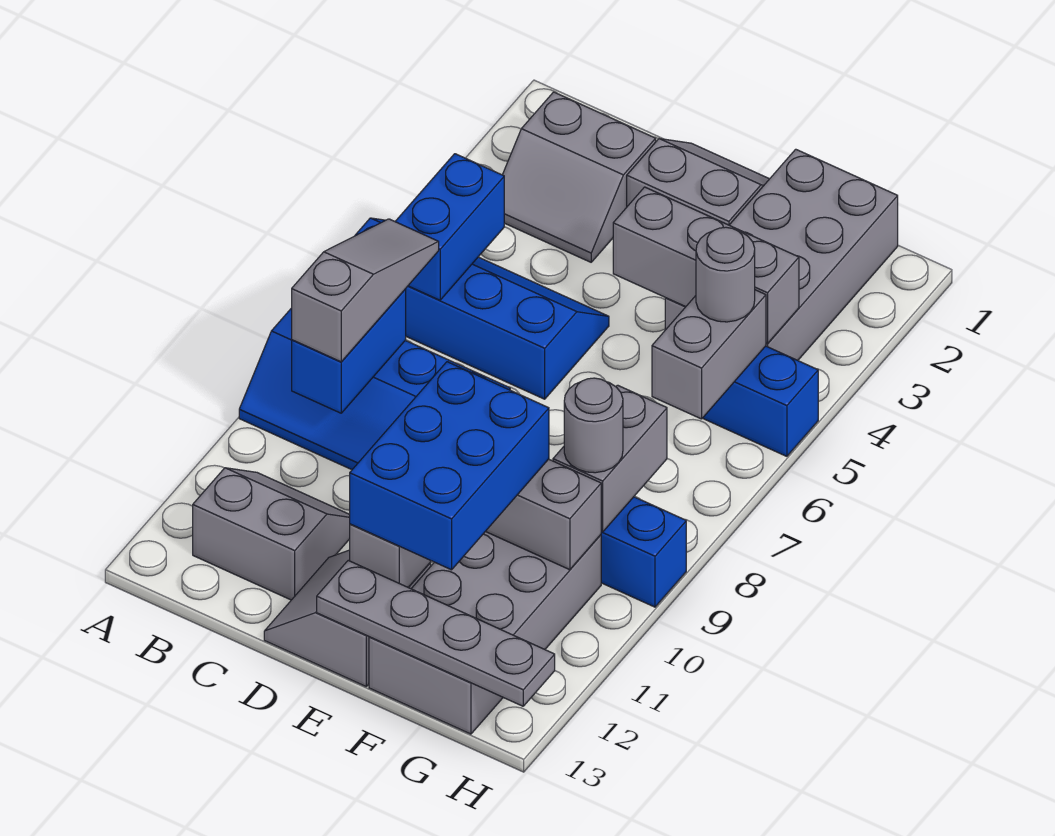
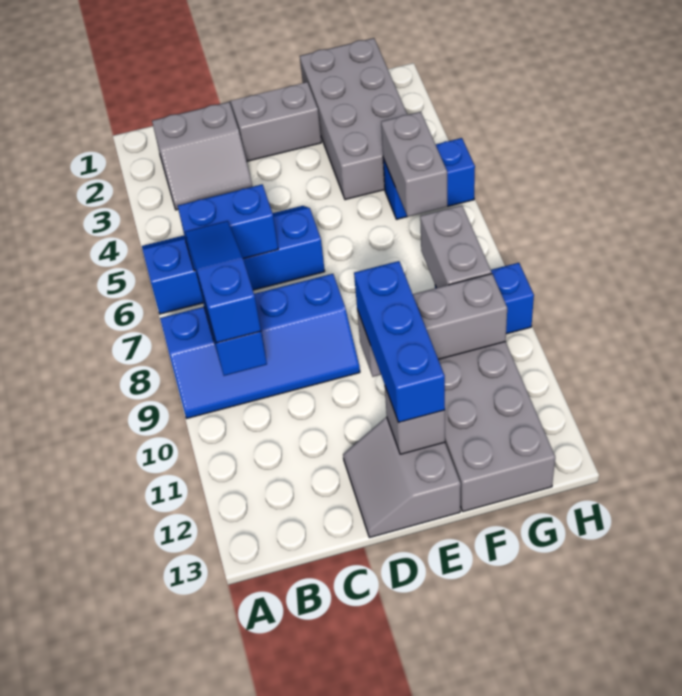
blue brick B5:B6 level 2 -> blue brick B6:C6 level 2
grey slope B7:B9 level 3 top 9 -> blue slope B7:B9 level 3 top 9
grey slope B11:C12 level 1 top 12 -> none
grey brick E4:G4 level 2 -> none
blue brick E10:F12 level 3 -> blue brick E10:E12 level 3
grey plate E13:H13 level 2 -> none
grey round brick G5 level 3 -> none
grey round brick G9 level 3 -> none

